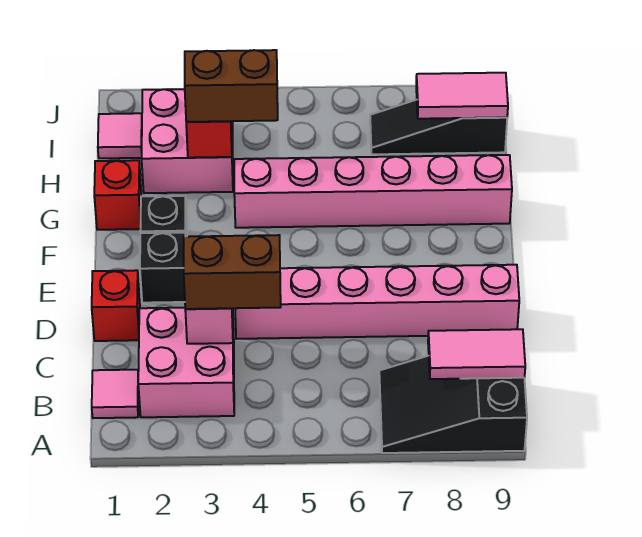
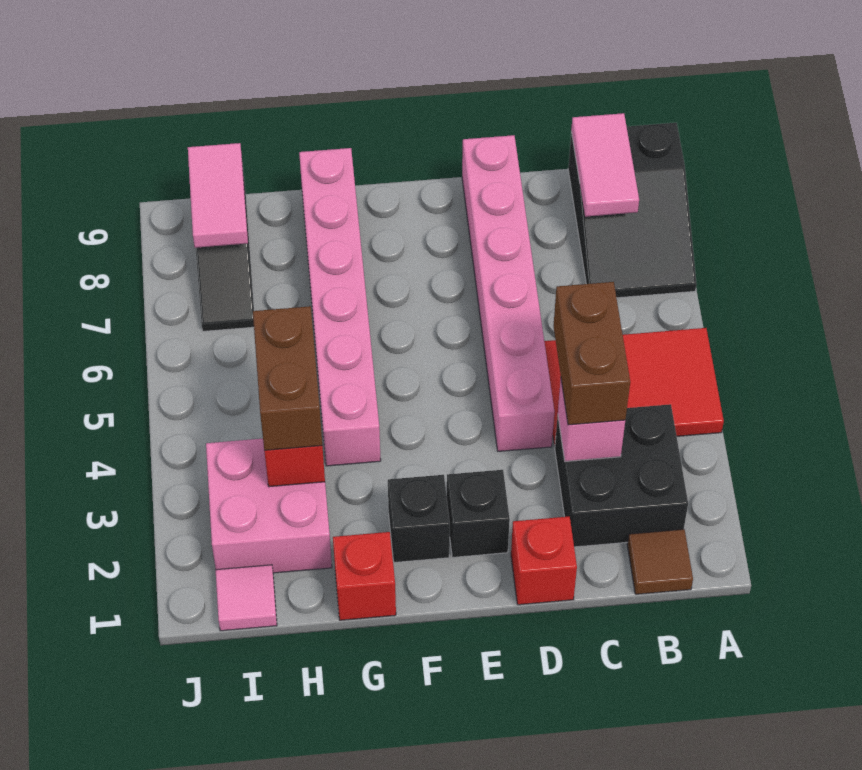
none -> red tile A4:C5 level 1
pink tile B1 level 1 -> brown tile B1 level 1
pink brick B2:C3 level 1 -> black brick B2:C3 level 1

